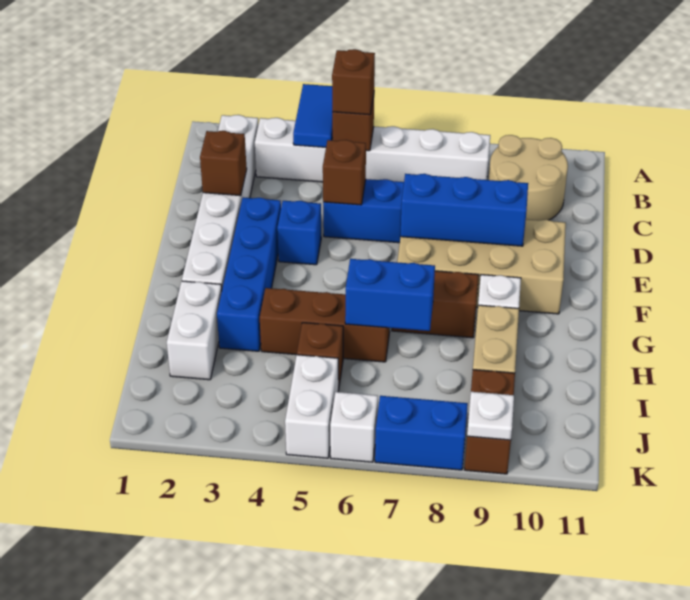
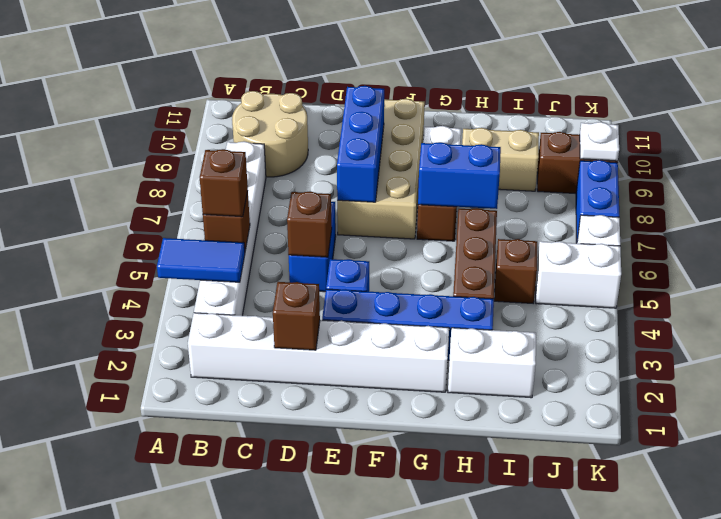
blue brick H6:H7 level 2 -> blue brick G7:H7 level 2

